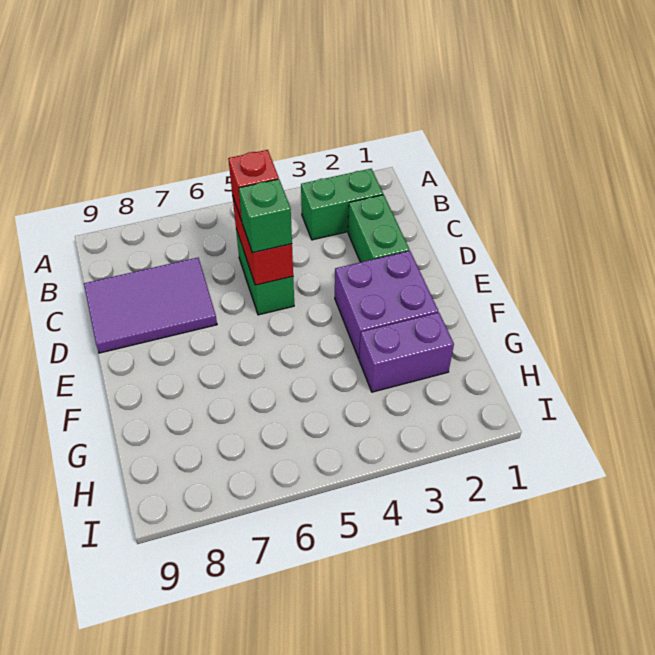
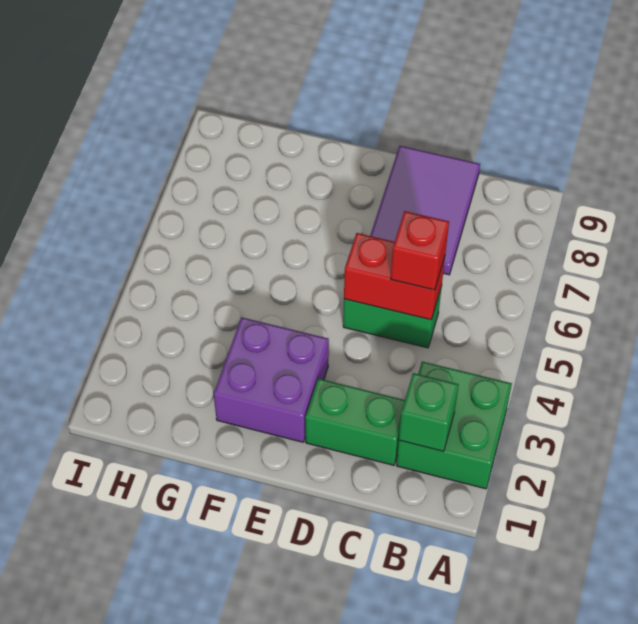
green brick B2:B3 level 1 -> green brick A2:B3 level 1
green brick D5 level 3 -> green brick B2 level 2
purple brick G2:G3 level 1 -> none

